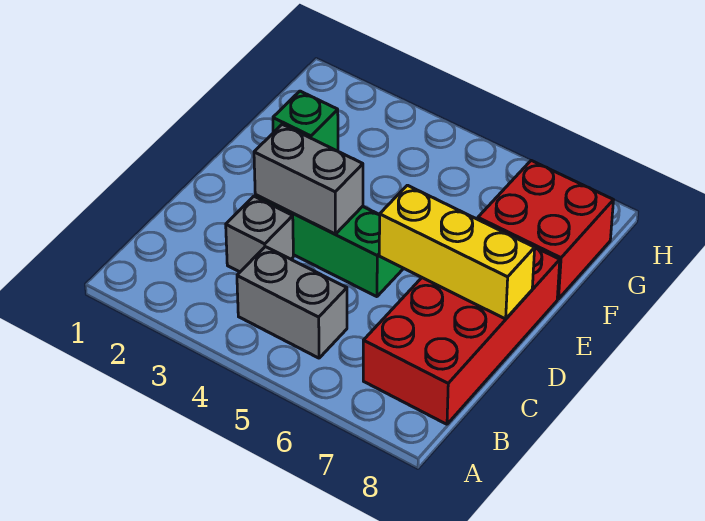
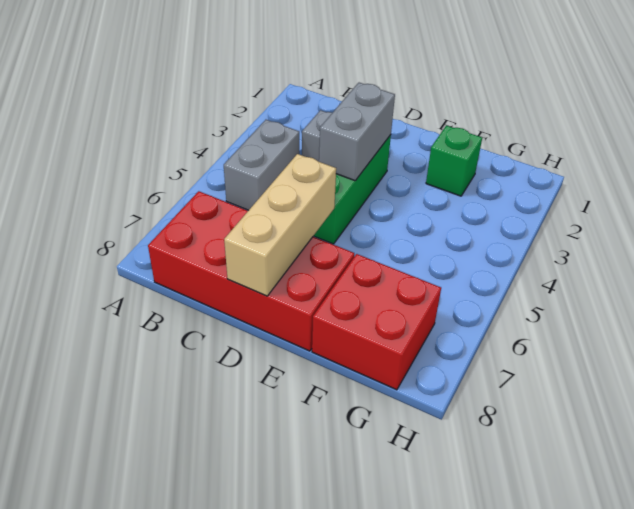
yellow brick D6:D8 level 2 -> tan brick D6:D8 level 2

